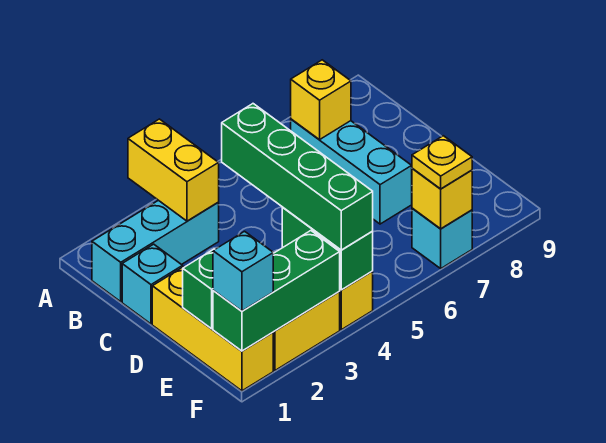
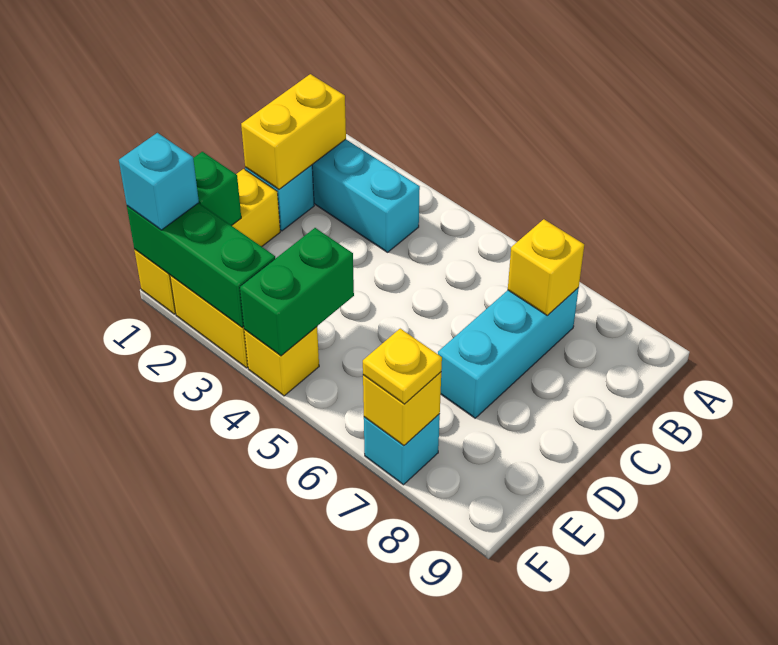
yellow brick A3:B3 level 2 -> yellow brick B1:C1 level 2
green brick C4:F4 level 3 -> none

